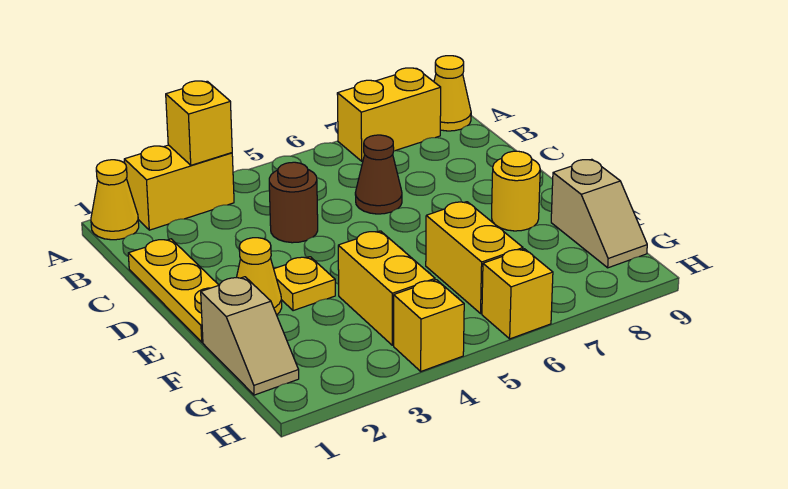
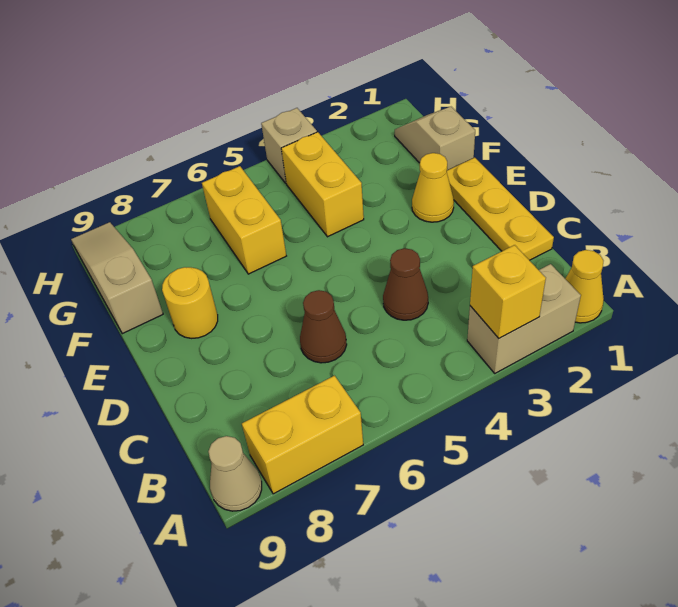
yellow brick A2:A3 level 1 -> tan brick A2:A3 level 1
yellow cone A9 level 1 -> tan cone A9 level 1
brown round brick C4 level 1 -> brown cone C4 level 1
yellow plate E3 level 1 -> none
tan slope F9:G9 level 1 top F -> tan slope F9:H9 level 1 top F
yellow brick H4 level 1 -> tan brick H4 level 1
yellow brick H6 level 1 -> none

